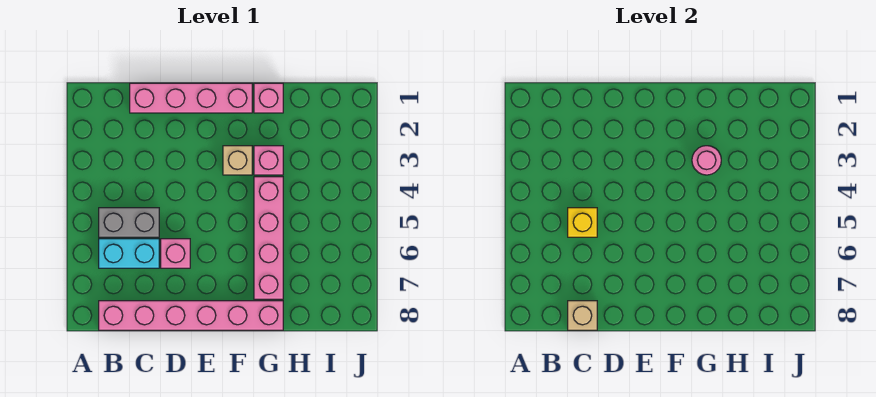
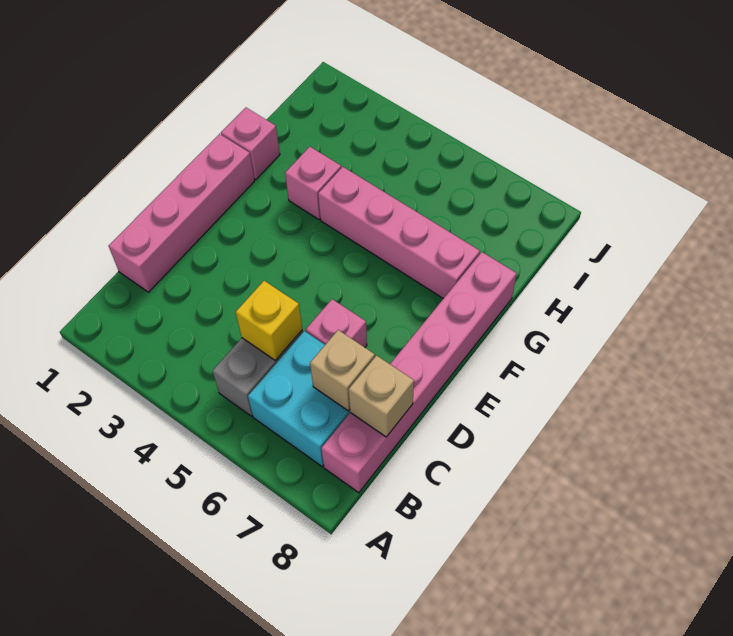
cyan brick B6:C6 level 1 -> cyan brick B6:C7 level 1
tan brick F3 level 1 -> tan brick C7 level 2
pink round brick G3 level 2 -> none

